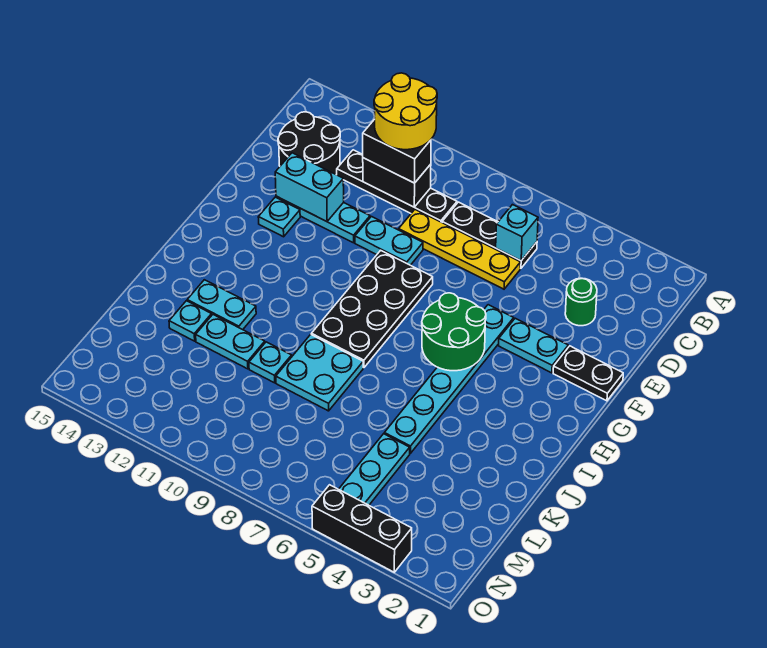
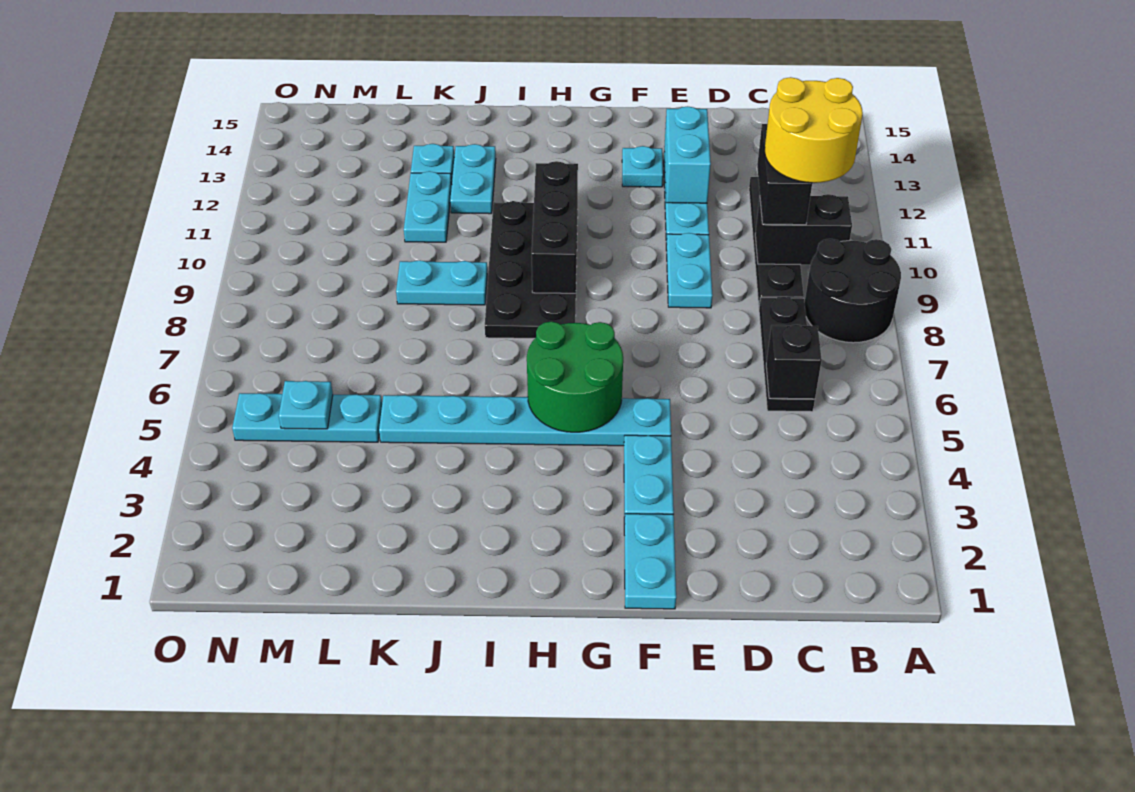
cyan brick C6 level 2 -> black brick C6 level 2
black brick C10:C11 level 2 -> black brick B10:C10 level 2
black round brick C13:D14 level 1 -> black round brick A8:B9 level 1
green round brick D3 level 1 -> none
yellow plate D6:D9 level 1 -> none
black plate F1:F2 level 1 -> cyan plate F1:F2 level 1
black plate F8:I9 level 1 -> black plate H8:I11 level 1
cyan plate J8:K9 level 1 -> cyan plate J9:K9 level 1
cyan plate K10 level 1 -> cyan plate M5 level 2
black brick O3:O5 level 1 -> black brick H9:H11 level 2

